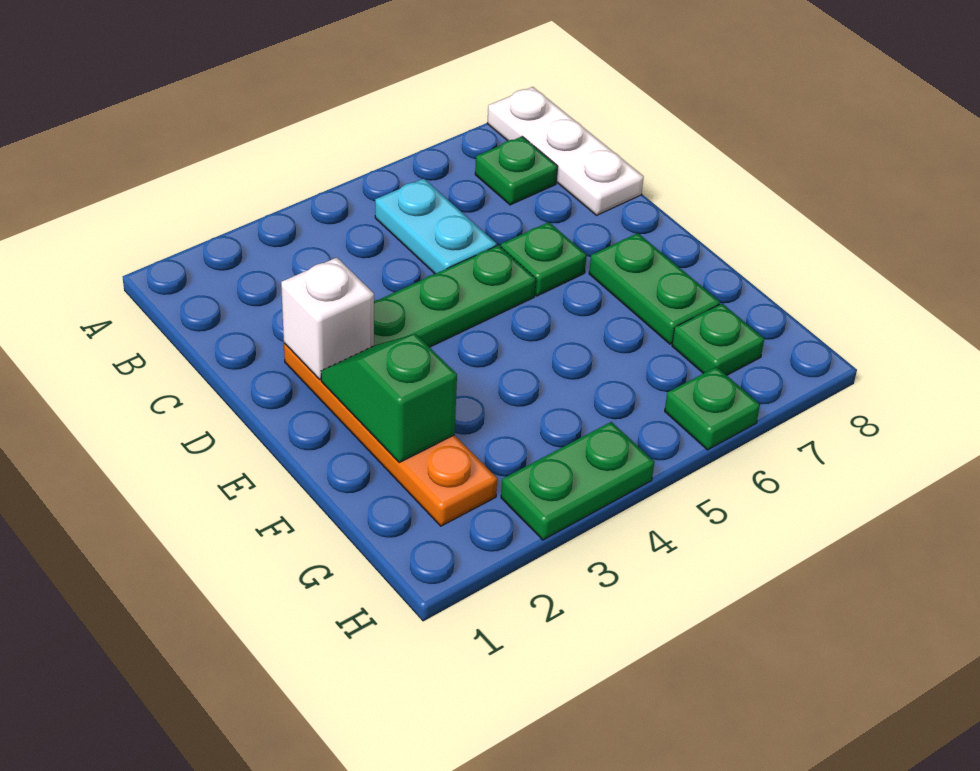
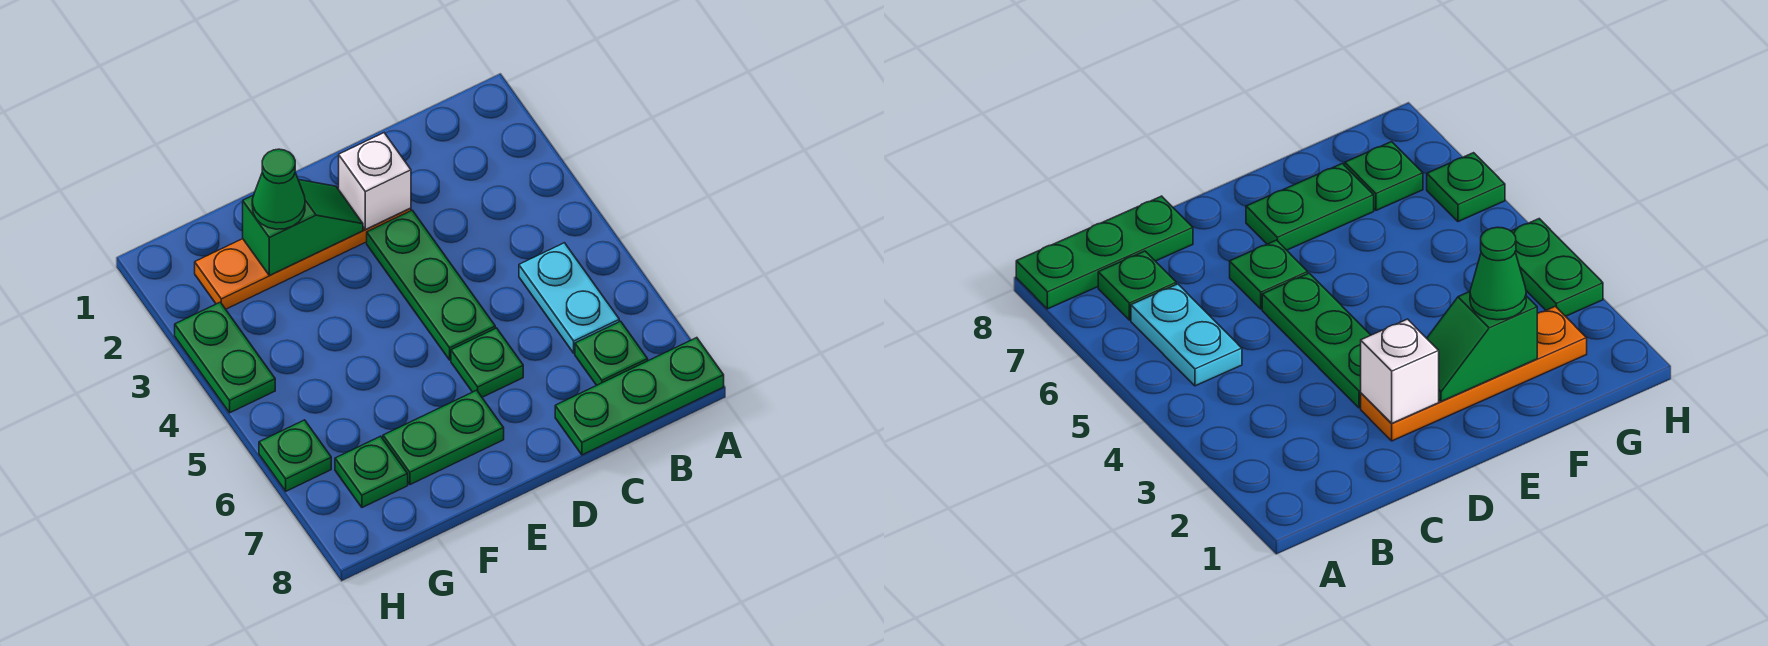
white plate A8:C8 level 1 -> green plate A8:C8 level 1
cyan plate B5:C5 level 1 -> cyan plate B5:B6 level 1
none -> green cone F2 level 3

